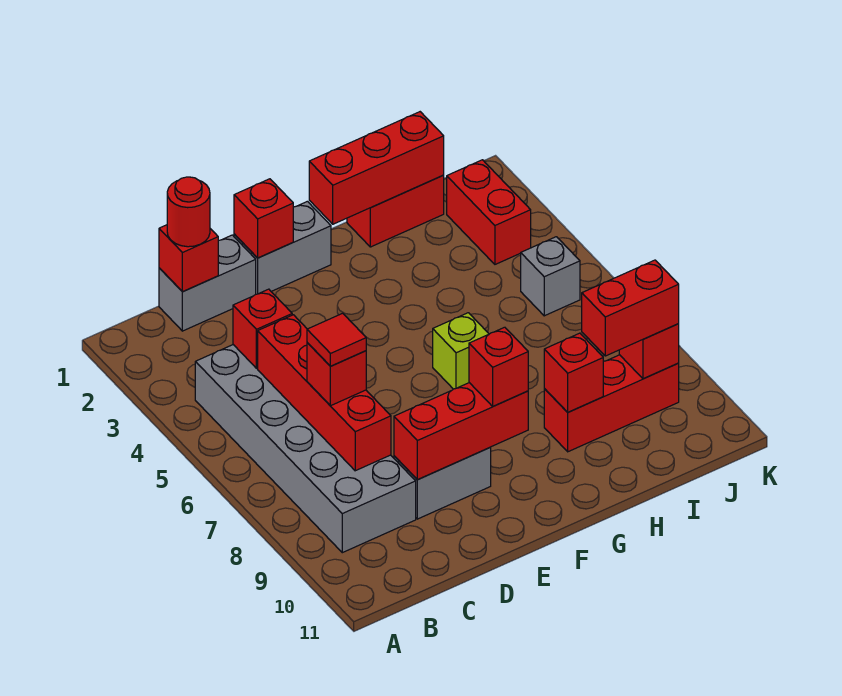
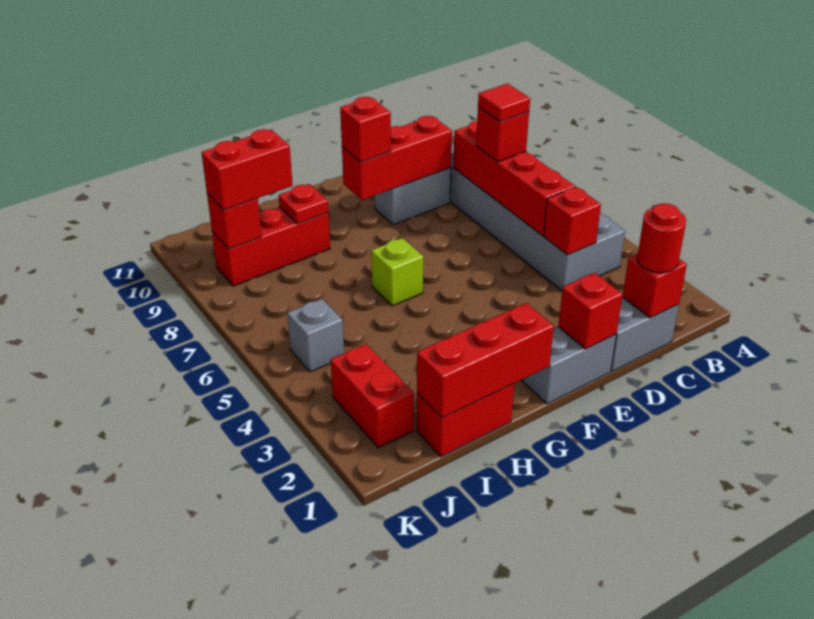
red brick H9 level 2 -> red plate H9 level 2

